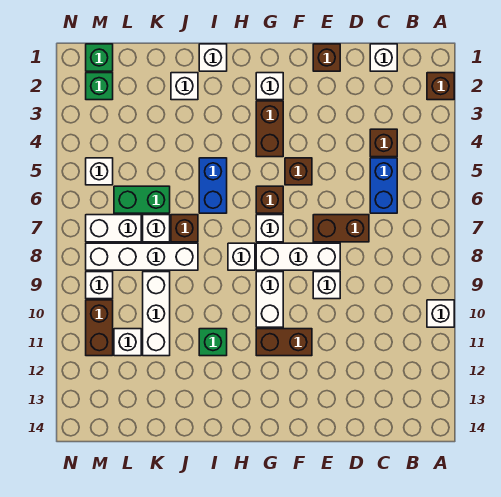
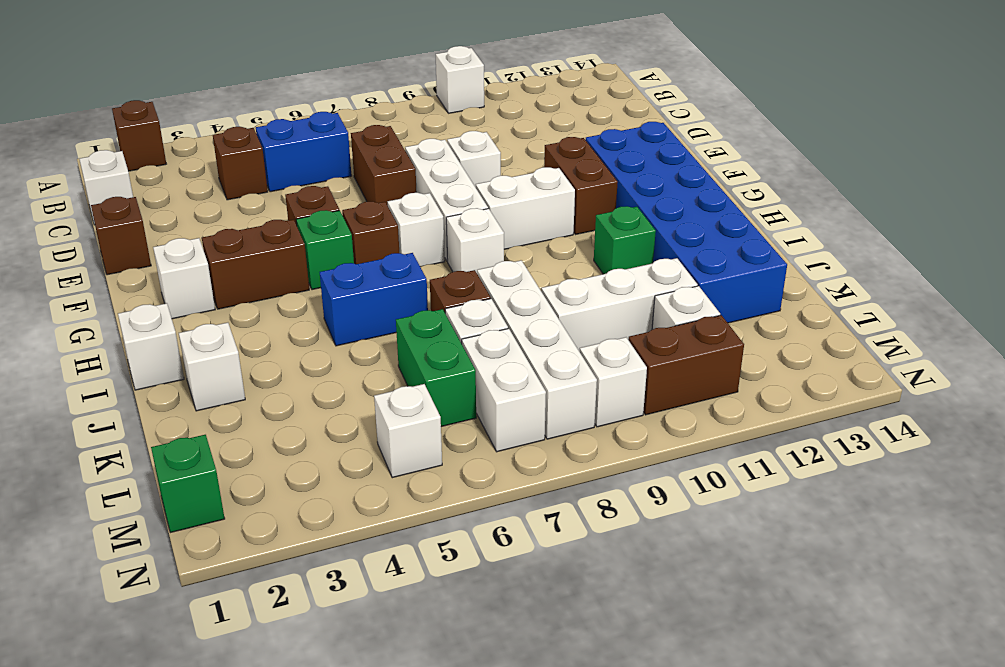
none -> blue brick F12:K13 level 1
green brick M2 level 1 -> green brick G5 level 1

